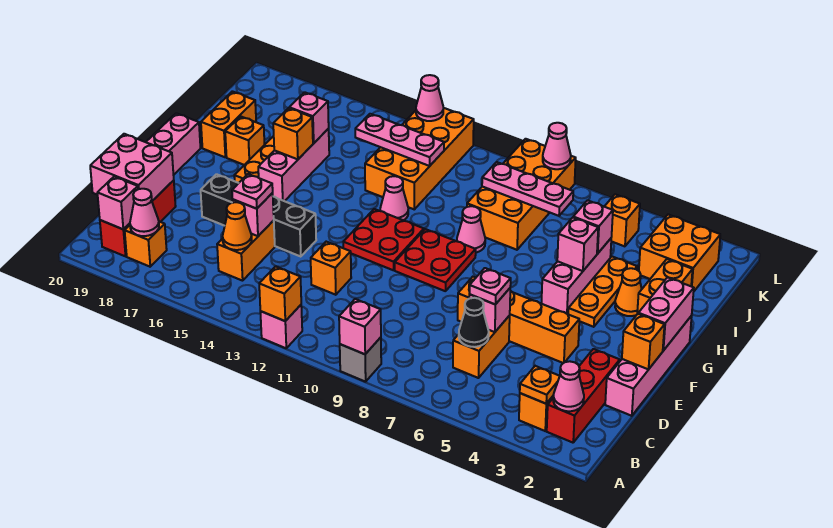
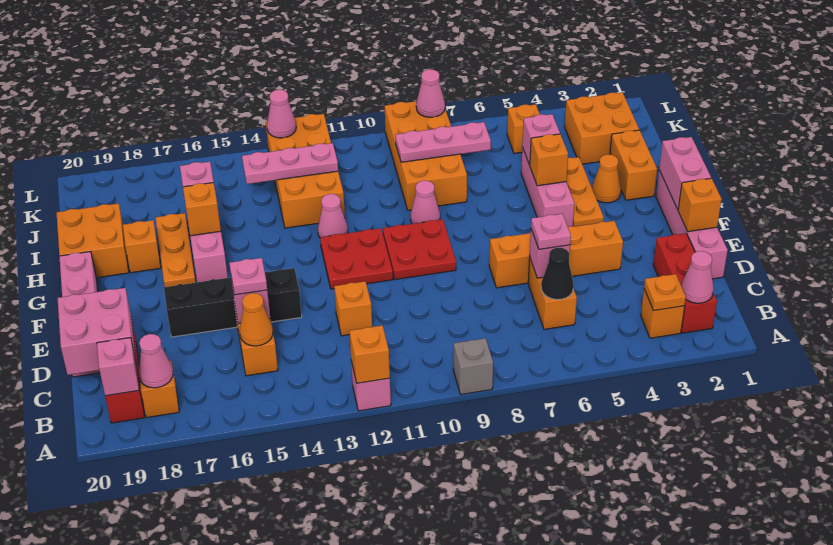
pink brick A9 level 2 -> none
pink brick H5 level 2 -> orange brick H5 level 2
orange brick H19:I19 level 1 -> orange brick H19:I20 level 1

